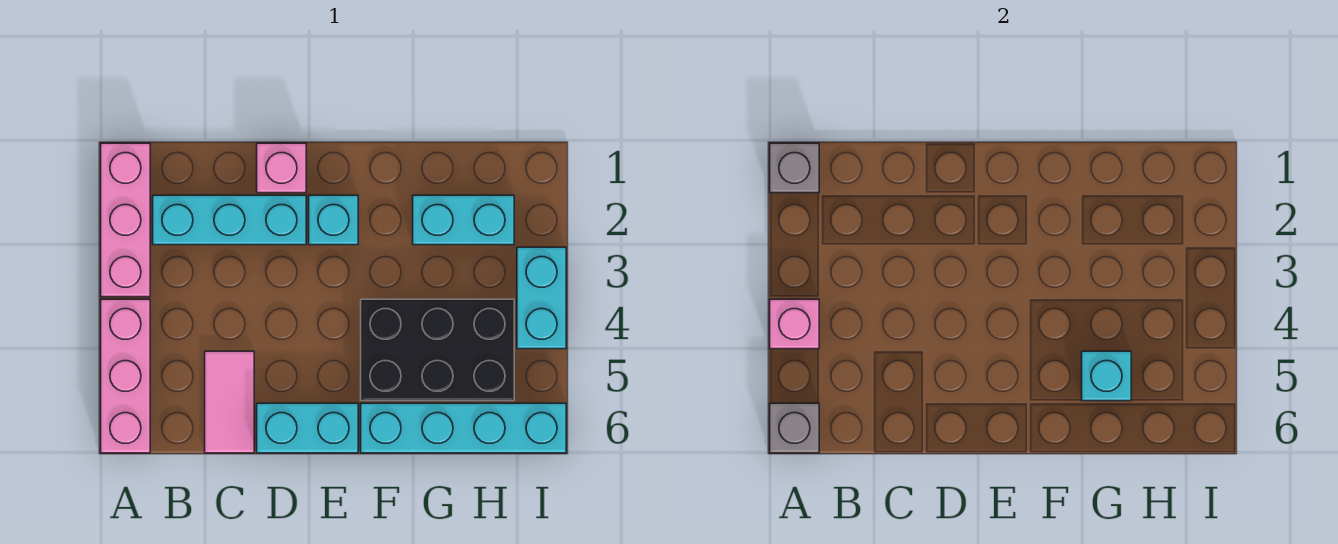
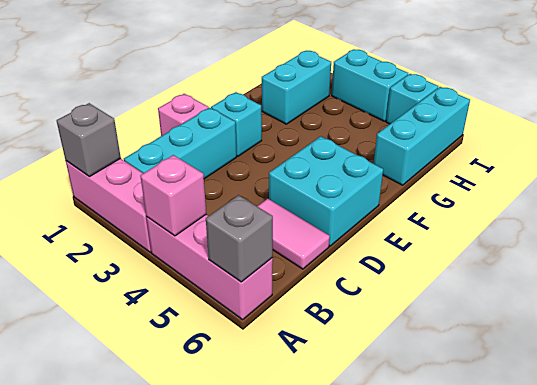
cyan brick D6:E6 level 1 -> cyan brick D5:E6 level 1
black brick F4:H5 level 1 -> none
cyan brick F6:I6 level 1 -> cyan brick G6:I6 level 1
cyan brick G5 level 2 -> cyan brick I5 level 1

